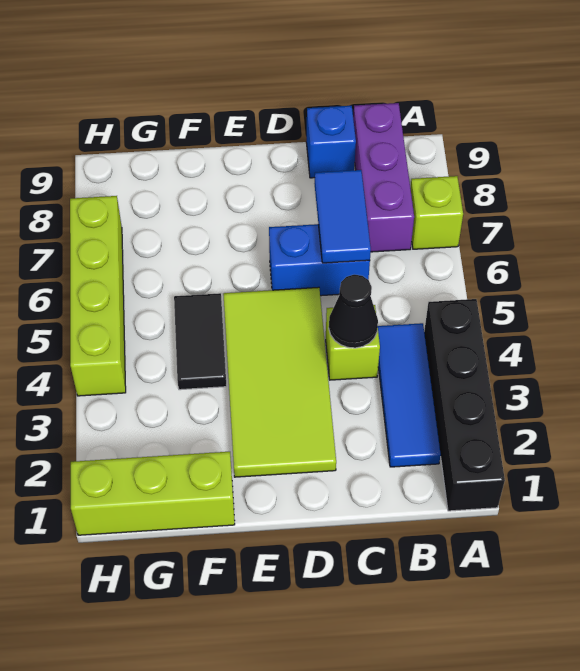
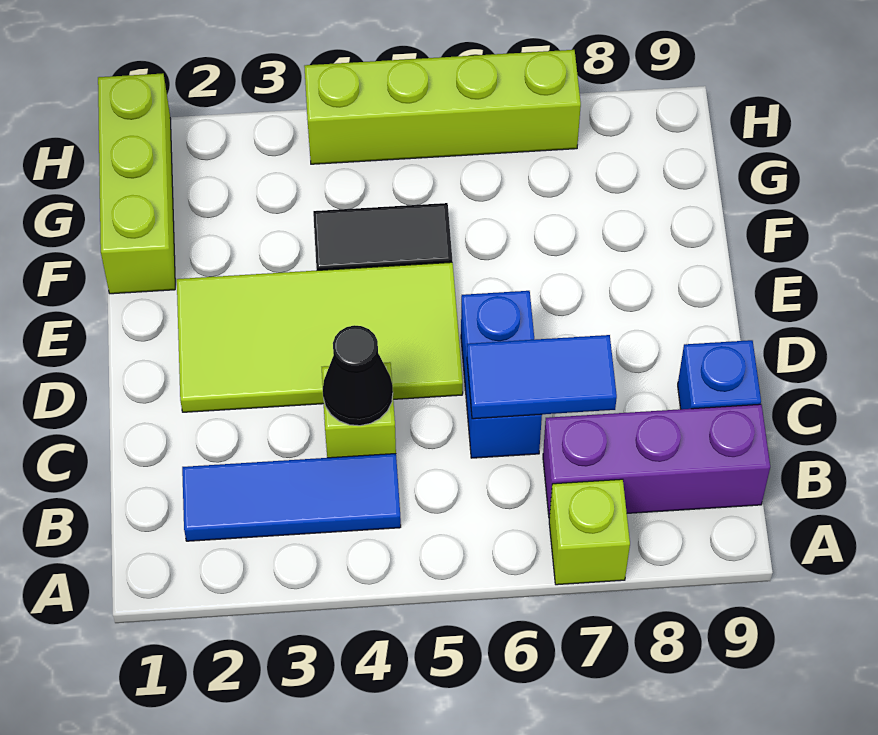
black brick A1:A4 level 1 -> none

